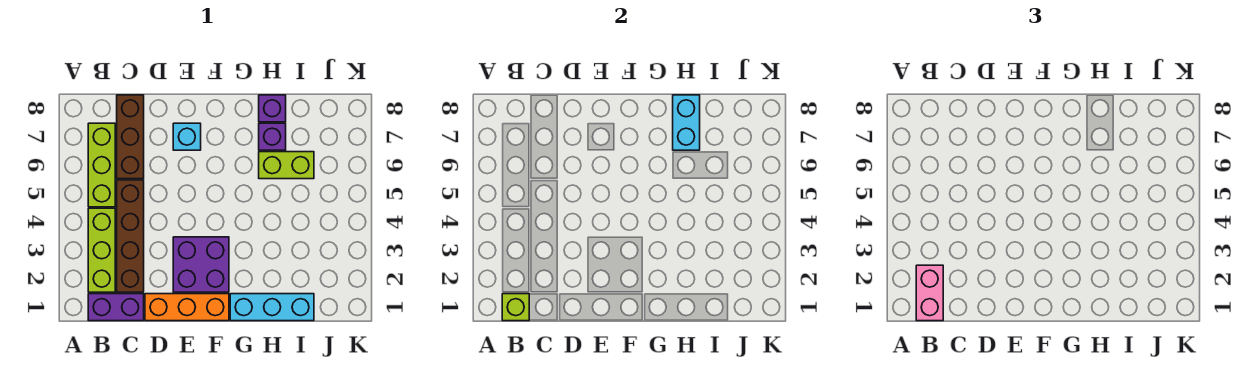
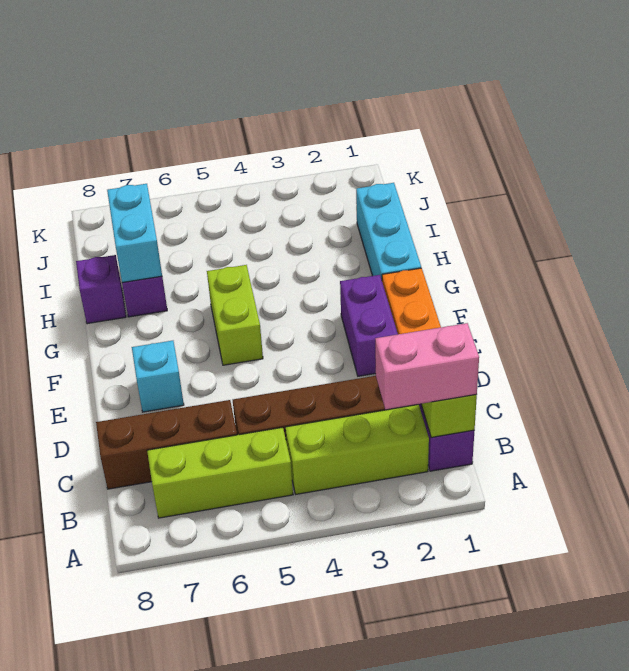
purple brick E2:F3 level 1 -> purple brick E2:F2 level 1
lime brick H6:I6 level 1 -> lime brick F5:G5 level 1
cyan brick H7:H8 level 2 -> cyan brick H7:I7 level 2

